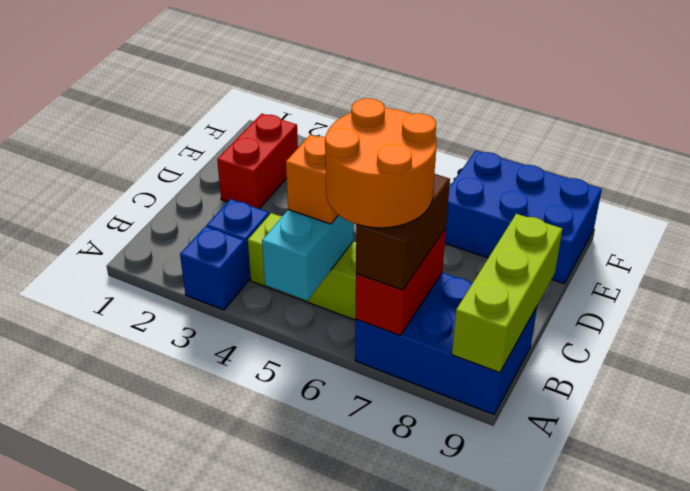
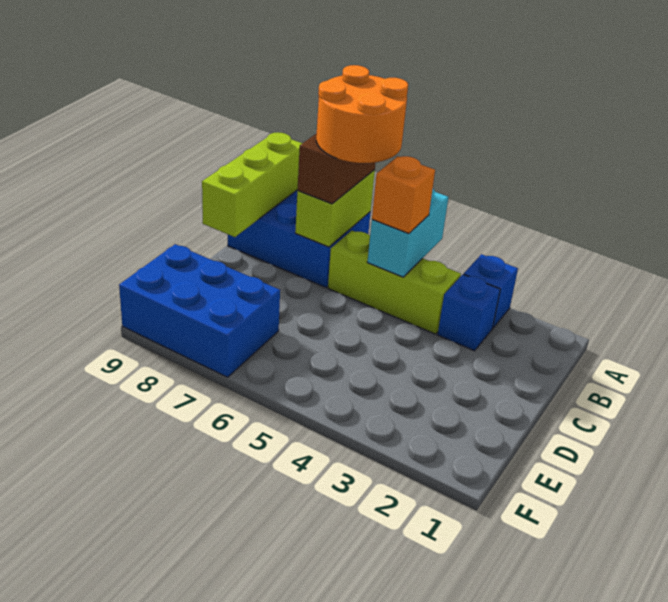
red brick A7:B7 level 2 -> lime brick A7:B7 level 2
red brick D2:E2 level 1 -> none

